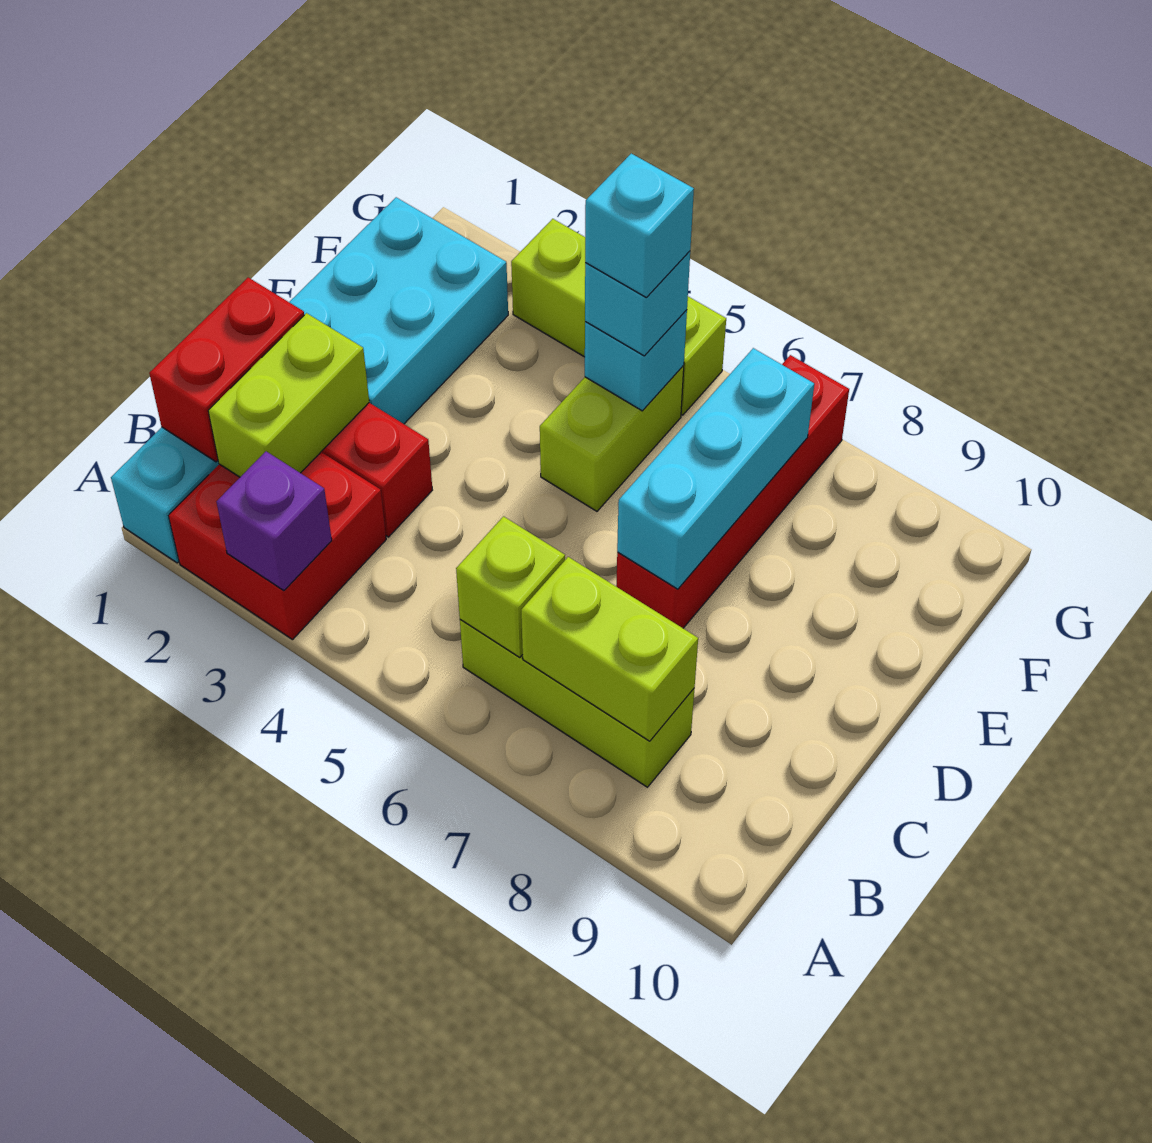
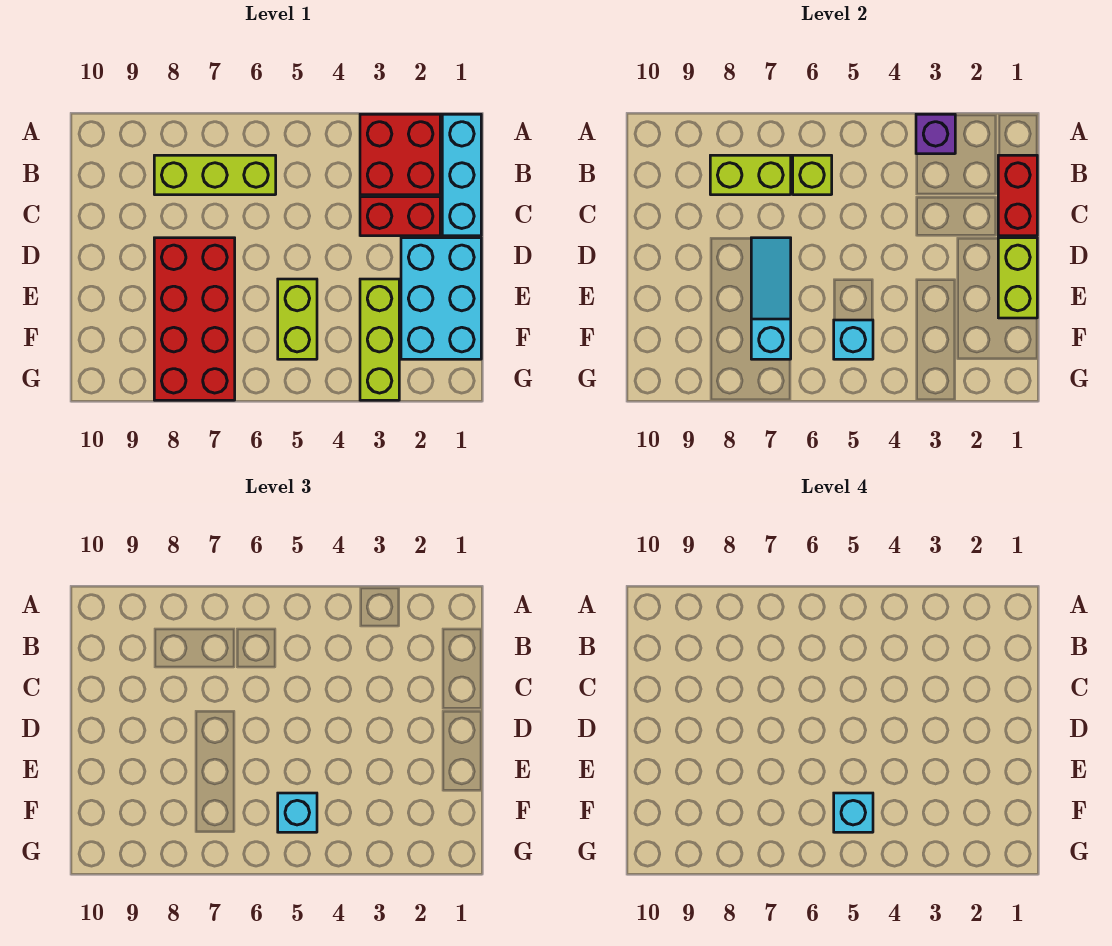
lime brick B2:C2 level 2 -> lime brick D1:E1 level 2
red brick D7:G7 level 1 -> red brick D7:G8 level 1
cyan brick D7:F7 level 2 -> cyan slope D7:F7 level 2 top F
lime brick G3:G5 level 1 -> lime brick E3:G3 level 1

